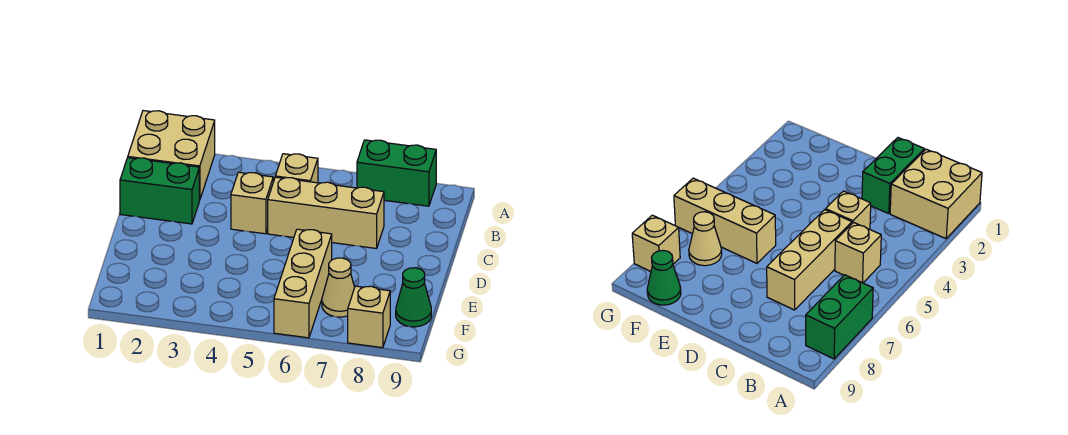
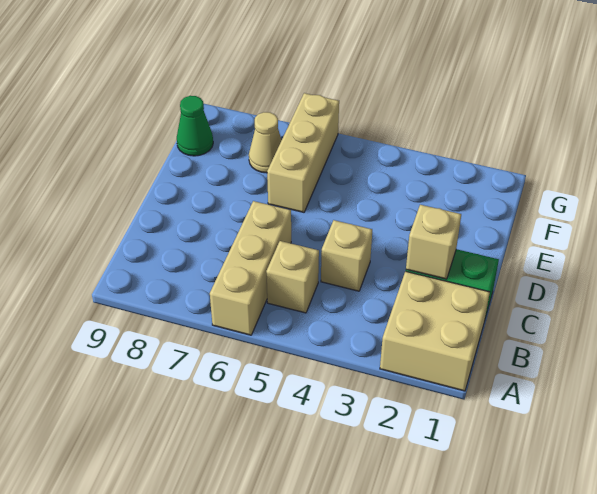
green brick A7:A8 level 1 -> none
tan brick C5:C7 level 1 -> tan brick A6:C6 level 1
tan brick G8 level 1 -> tan brick C2 level 2

